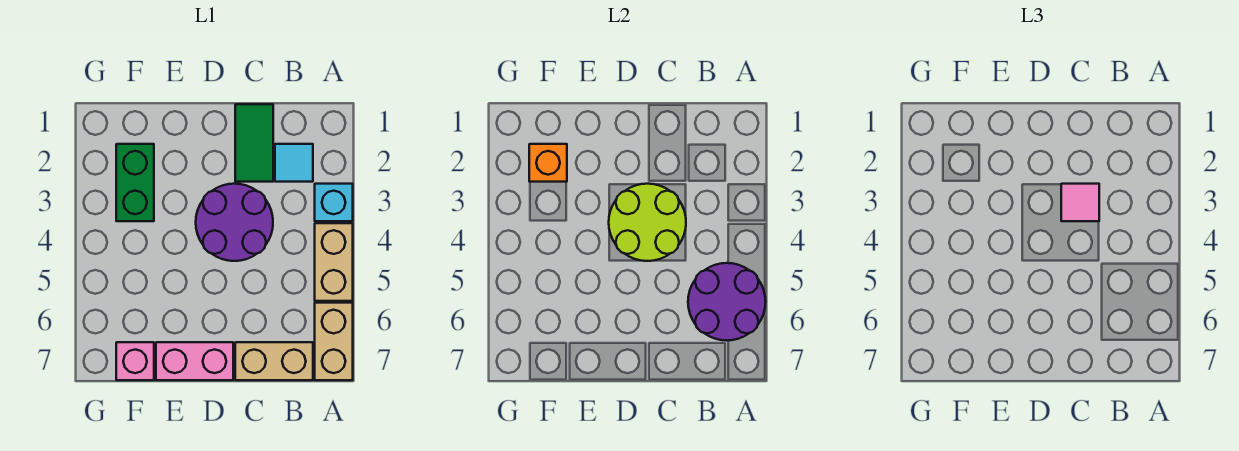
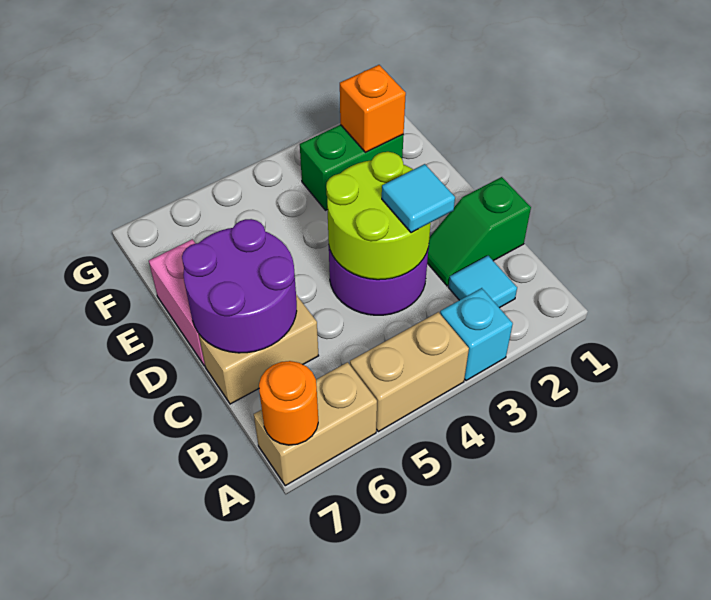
purple round brick A5:B6 level 2 -> purple round brick C6:D7 level 2
none -> orange round brick A7 level 2
tan brick B7:C7 level 1 -> tan brick C6:C7 level 1
green tile C1:C2 level 1 -> green slope C1:C2 level 1 top 1
pink tile C3 level 3 -> cyan tile C3 level 3
pink brick F7 level 1 -> none

